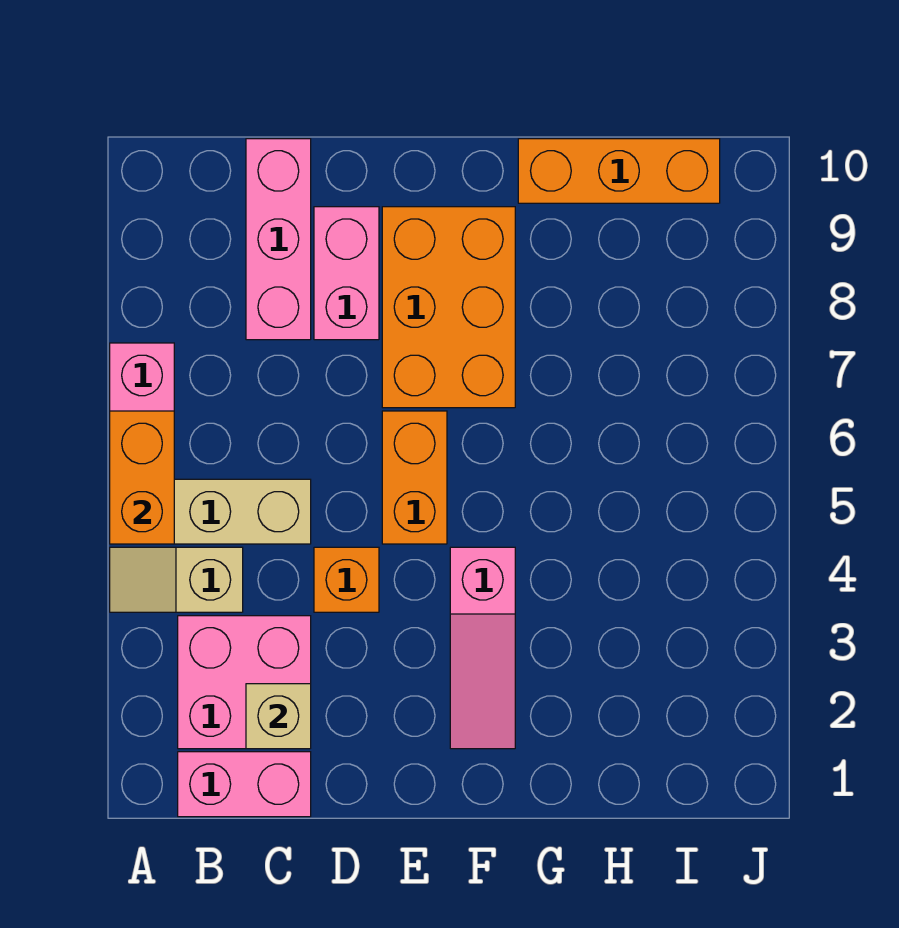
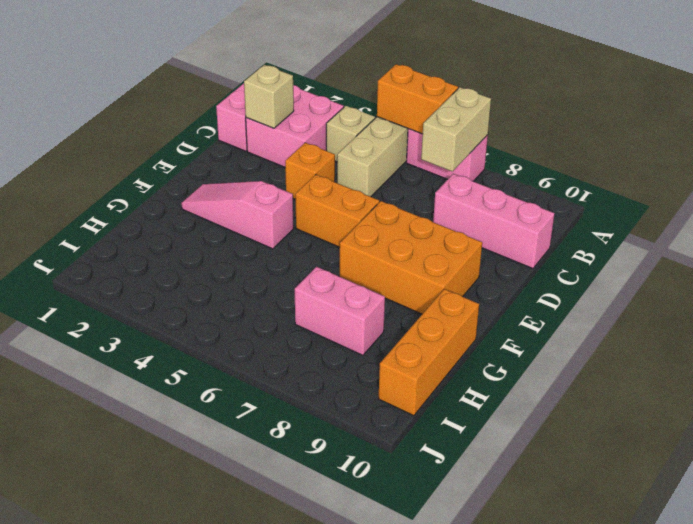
none -> tan brick A7:B7 level 2
pink brick D8:D9 level 1 -> pink brick H7:H8 level 1

